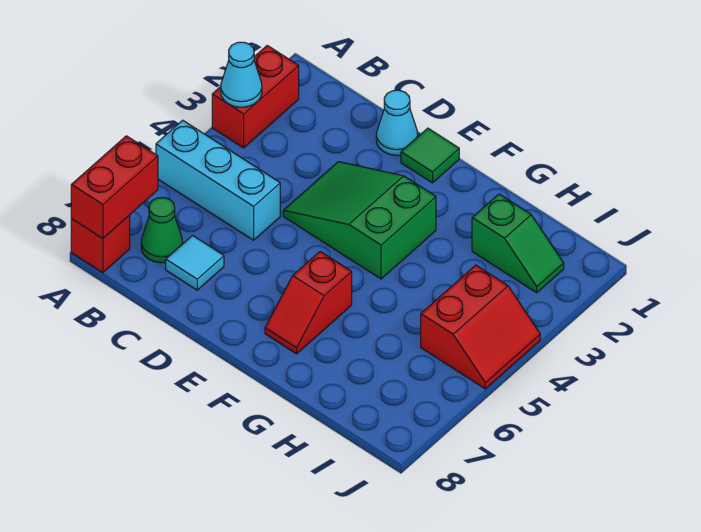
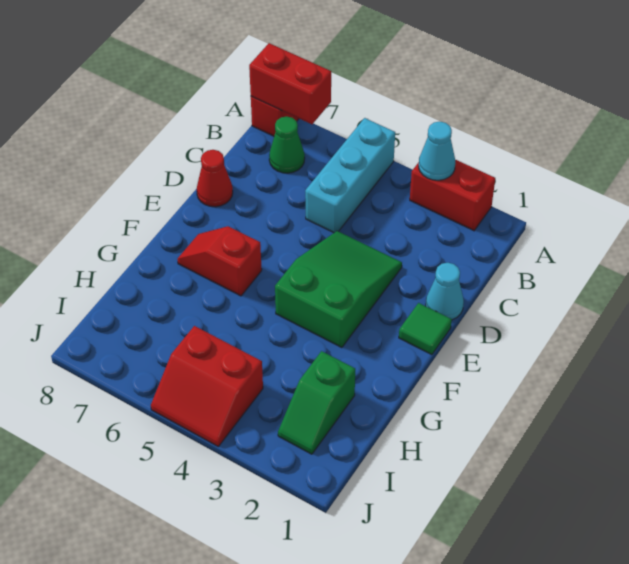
cyan tile C7 level 1 -> none
none -> red cone D8 level 1

